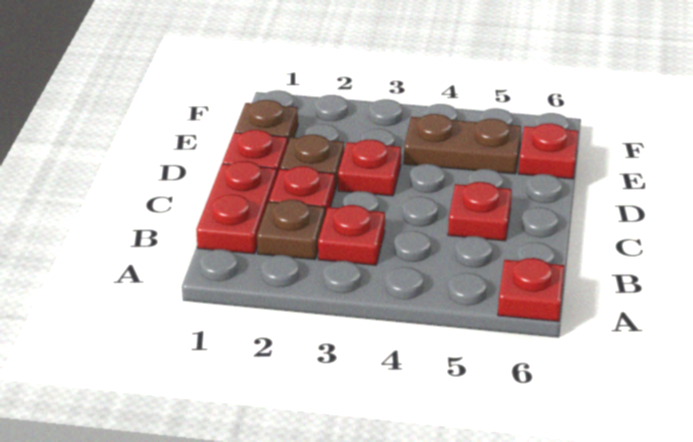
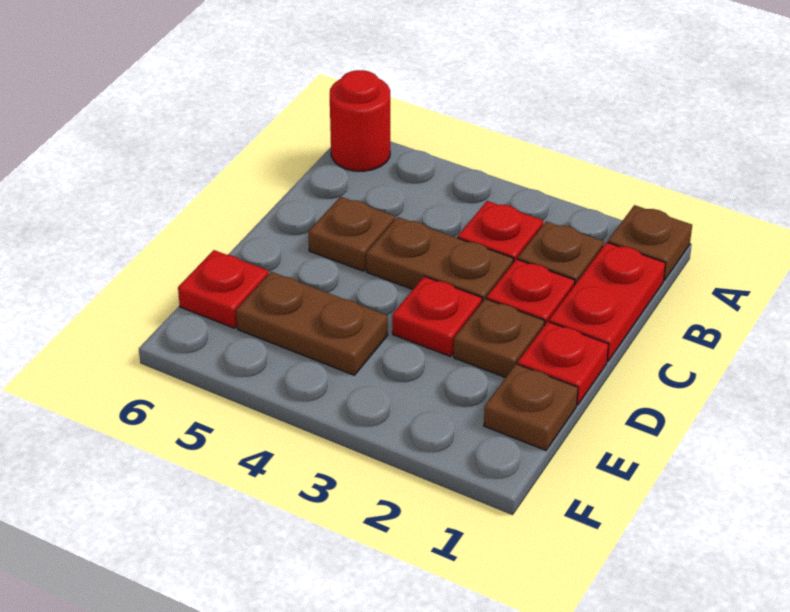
none -> brown plate A1 level 1
red plate A6 level 1 -> red round brick A6 level 1
none -> brown plate C3:C4 level 1
red plate C5 level 1 -> brown plate C5 level 1

